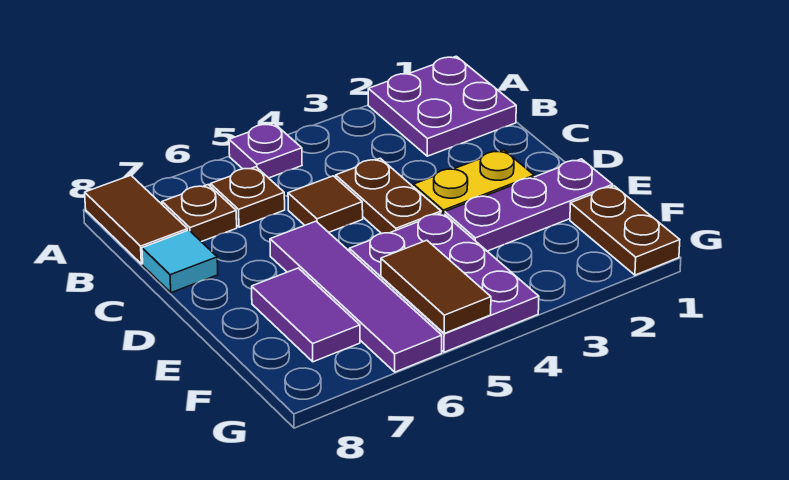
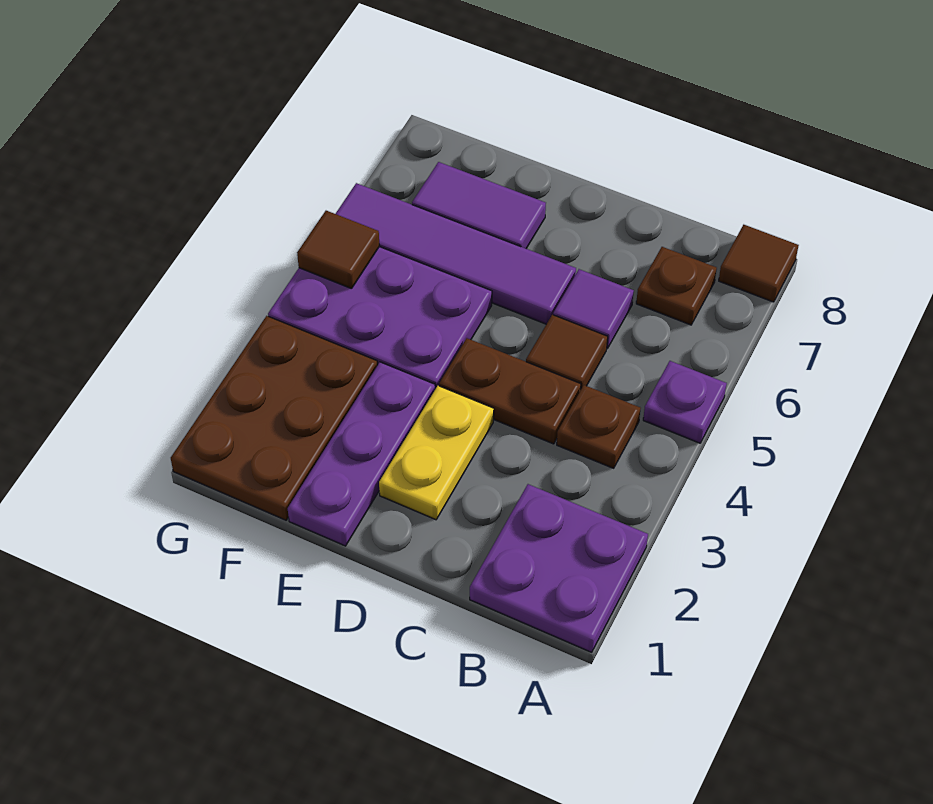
brown tile A8:B8 level 1 -> brown tile A8 level 1
brown plate B6 level 1 -> brown plate B4 level 1
none -> purple tile C6 level 1
cyan tile C8 level 1 -> none
brown plate F1:G1 level 1 -> brown plate F1:G3 level 1
brown tile F5:G5 level 2 -> brown tile G5 level 2

